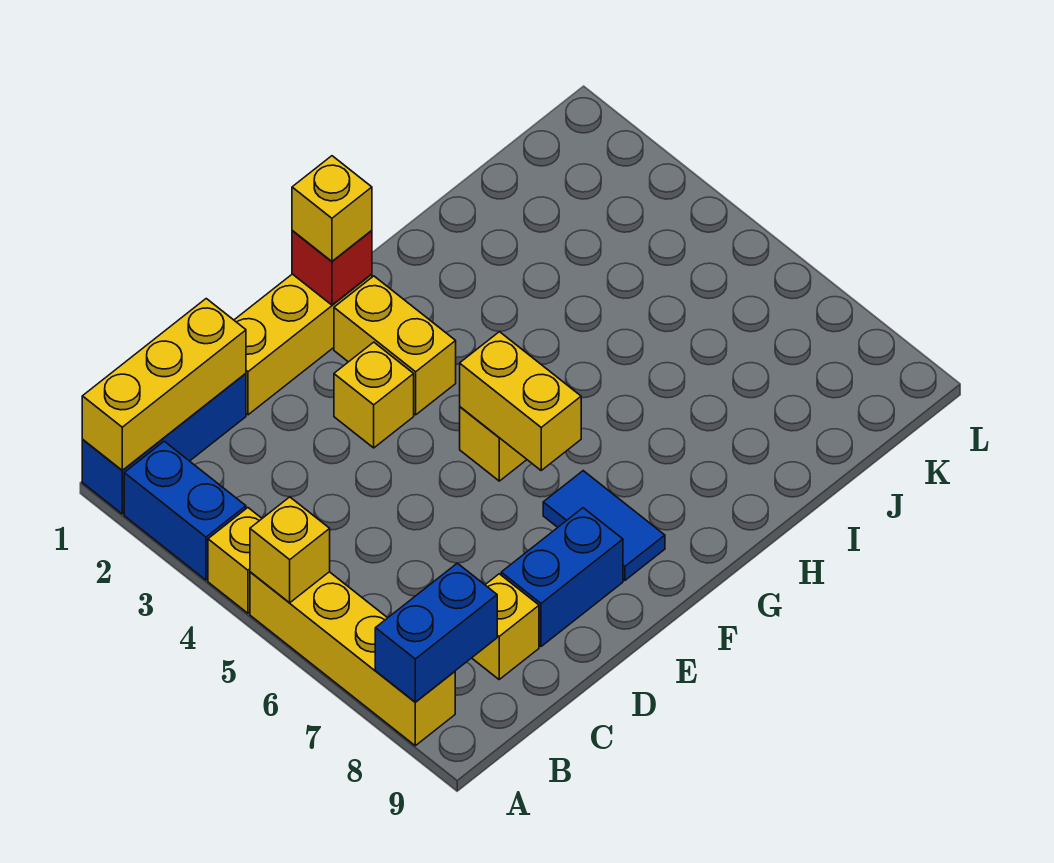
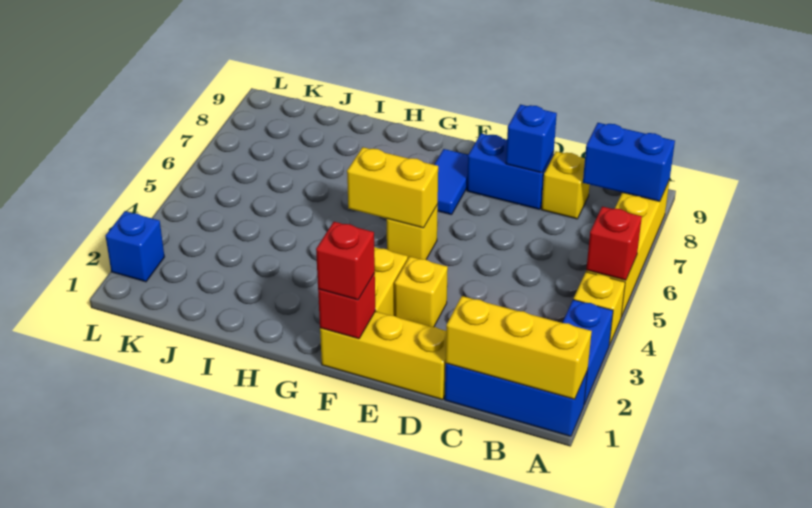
yellow brick A5 level 2 -> red brick A5 level 2
none -> blue brick D8 level 2
yellow brick F1 level 3 -> red brick F1 level 3
yellow brick F5:F6 level 2 -> yellow brick F5:G5 level 2
none -> blue brick L2 level 1

